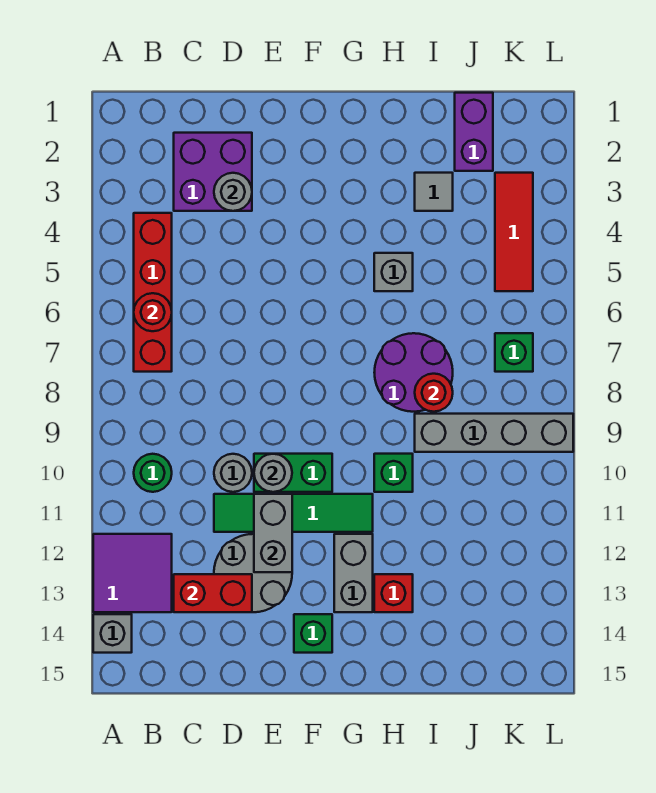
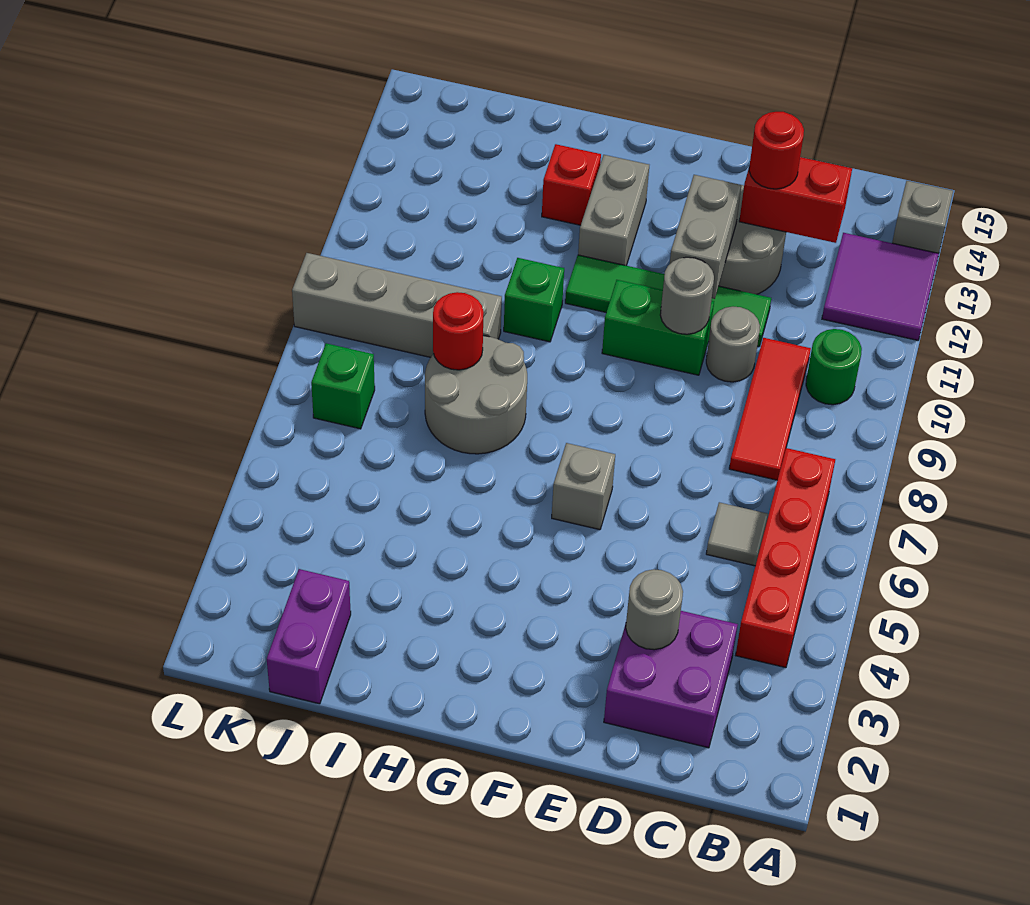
red round brick B6 level 2 -> red round brick D13 level 3
green brick F14 level 1 -> none
grey brick H5 level 1 -> grey brick F6 level 1
purple round brick H7:I8 level 1 -> grey round brick H7:I8 level 1
grey tile I3 level 1 -> grey tile C6 level 1
red tile K3:K5 level 1 -> red tile C8:C10 level 1

